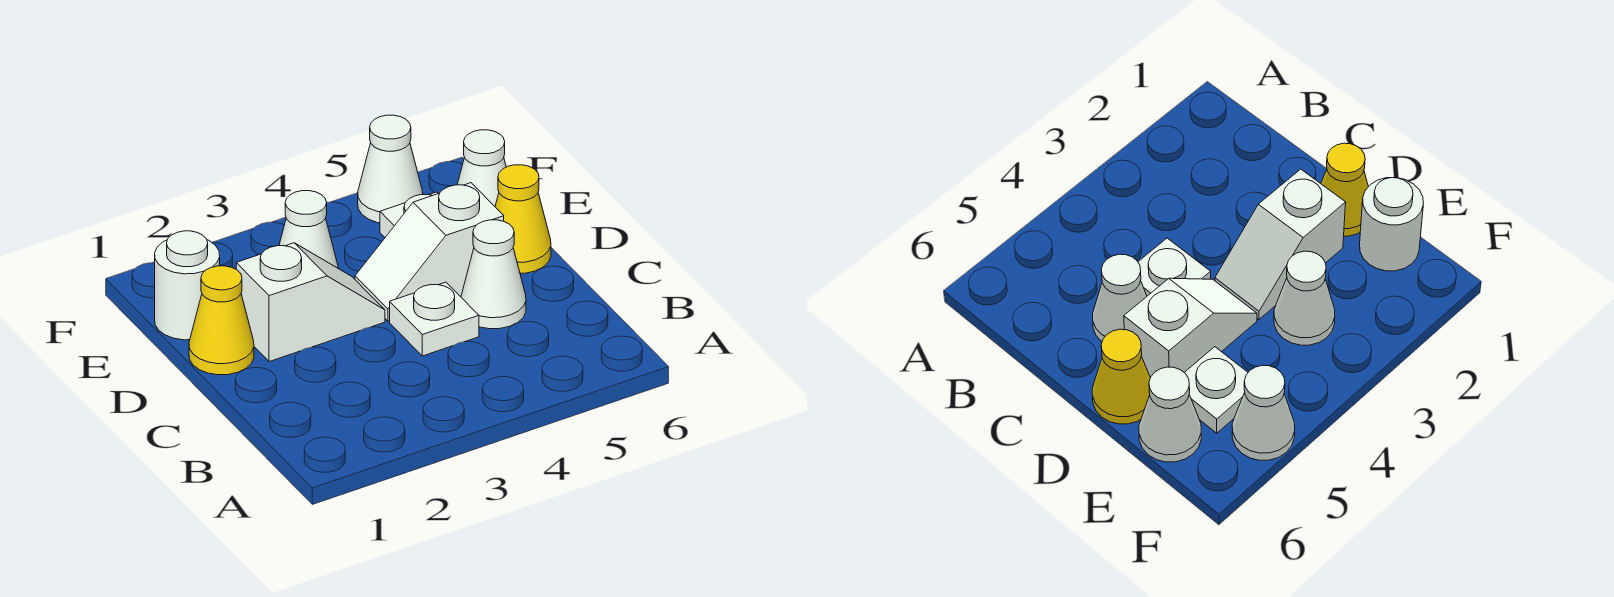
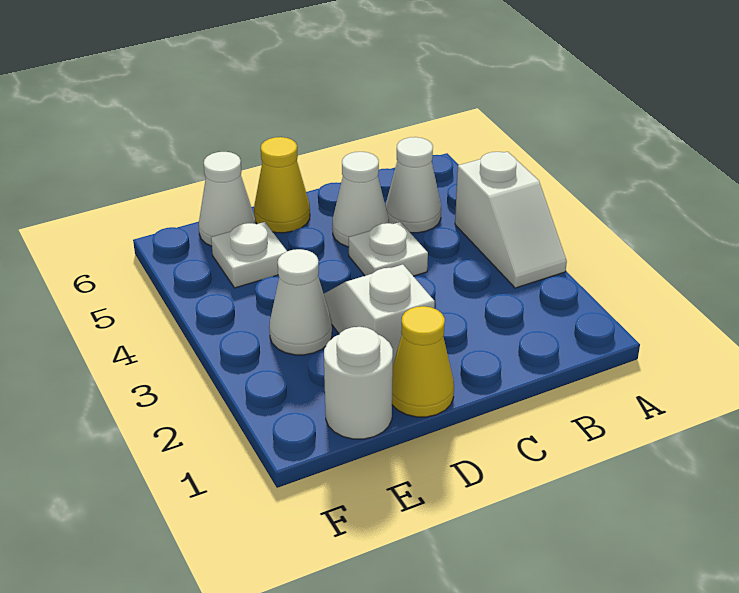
white slope D4:D5 level 1 top 5 -> white slope A3:A4 level 1 top 4
white cone F5 level 1 -> white cone B5 level 1

